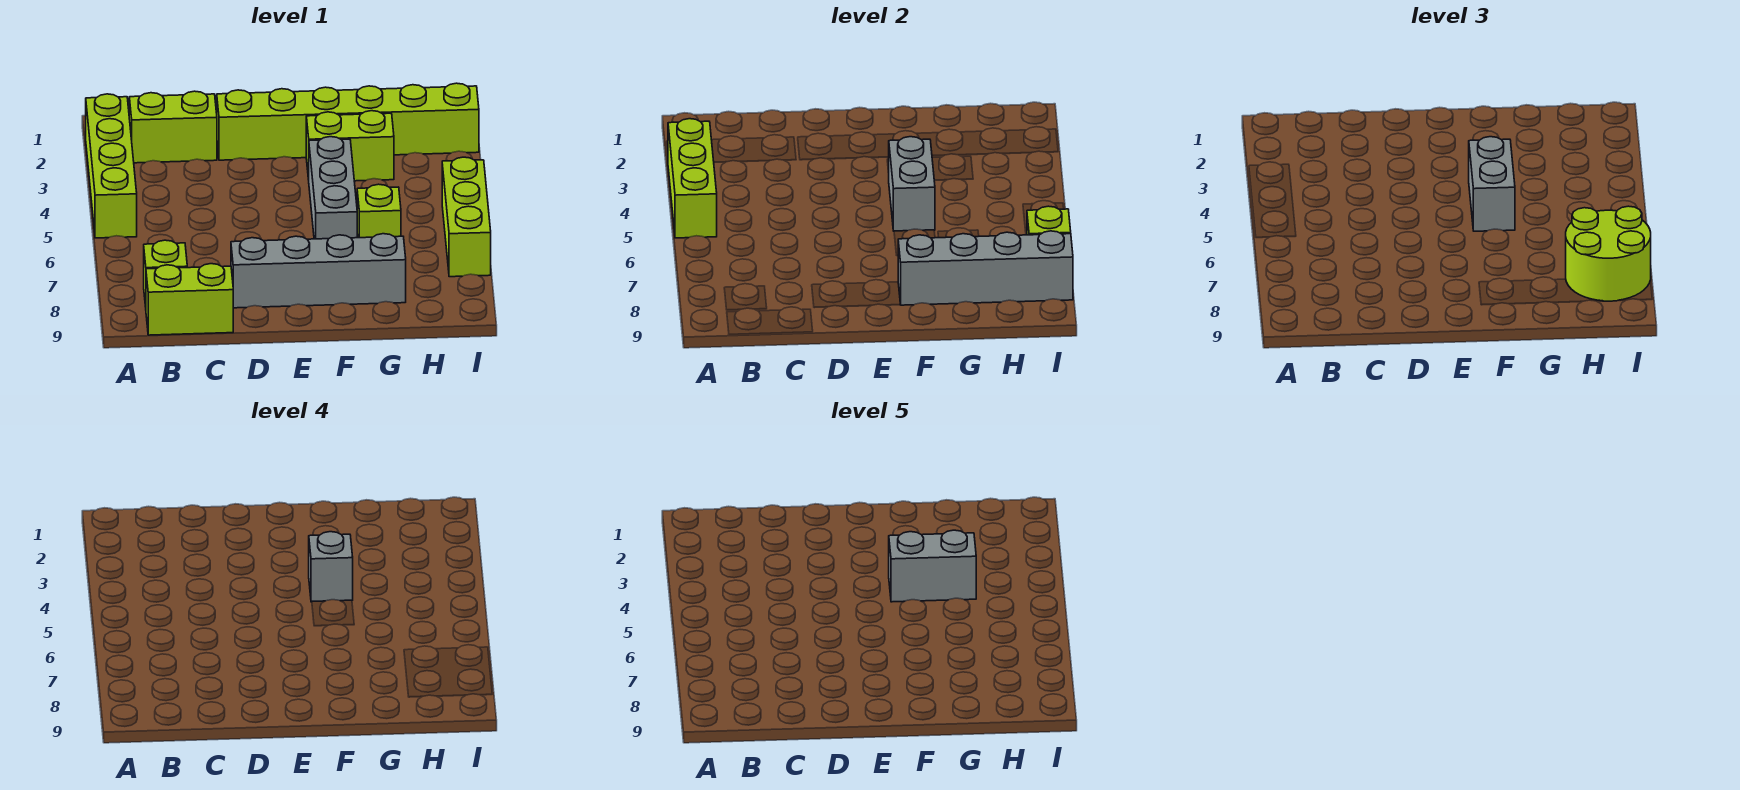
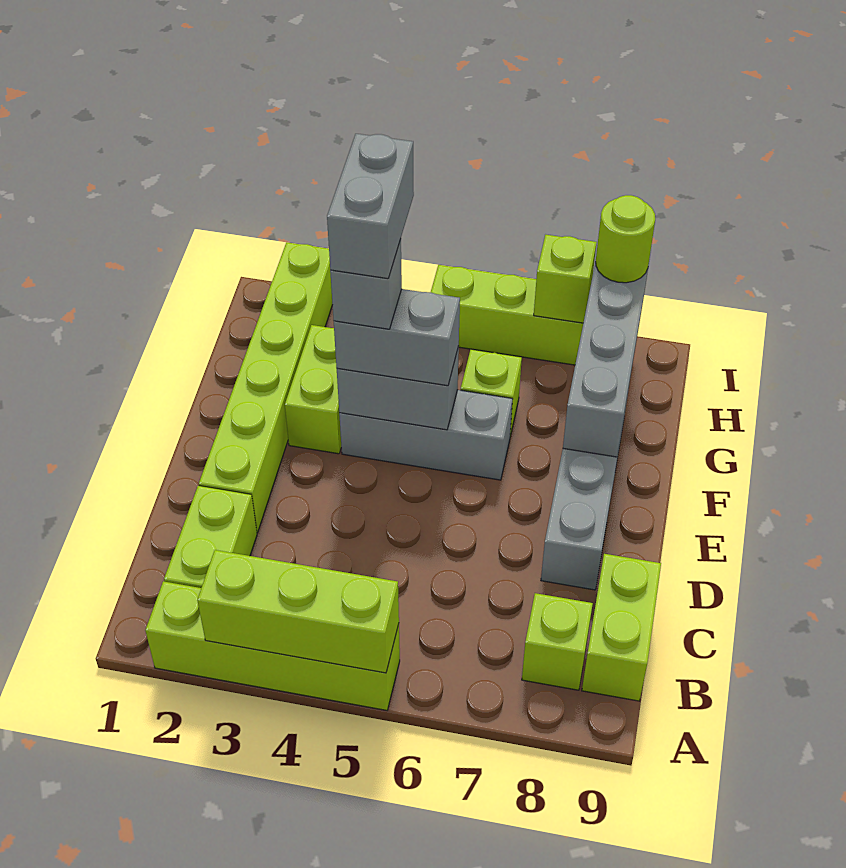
lime round brick H7:I8 level 3 -> lime round brick I8 level 3

